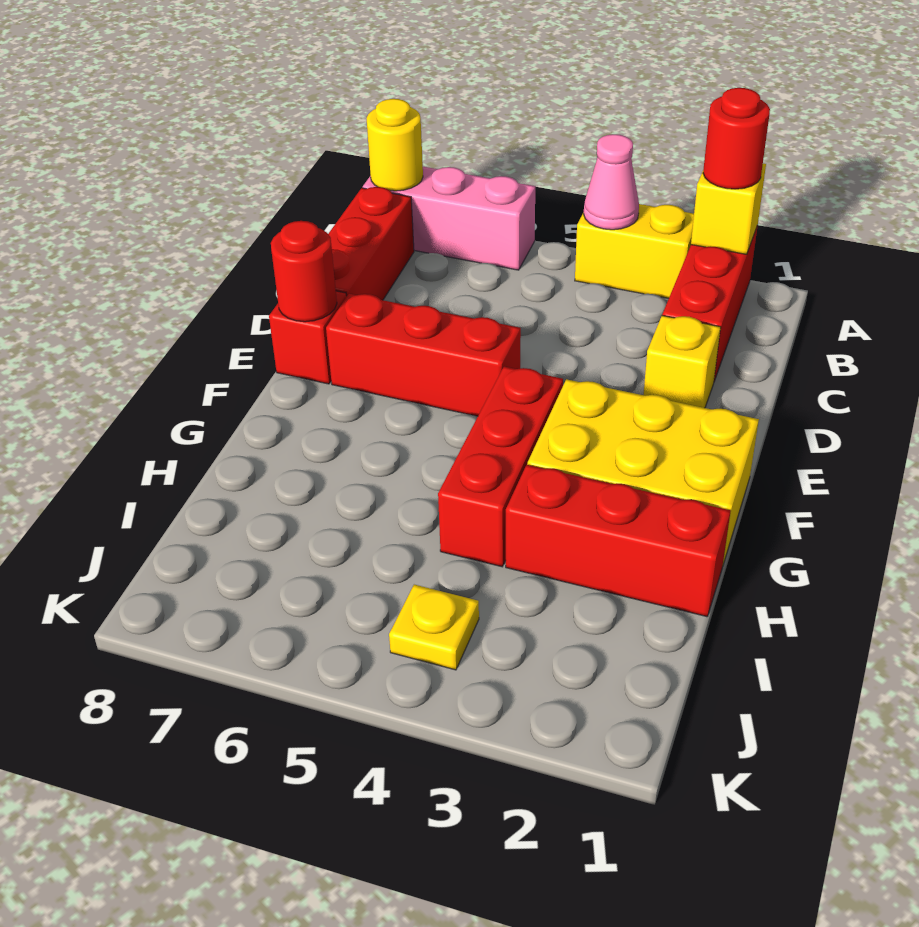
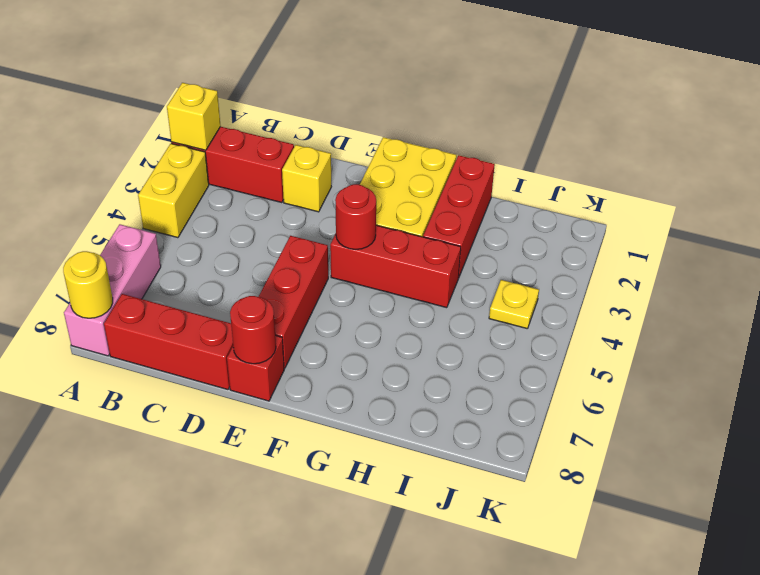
red round brick A2 level 3 -> red round brick F4 level 2
pink cone A4 level 2 -> none

